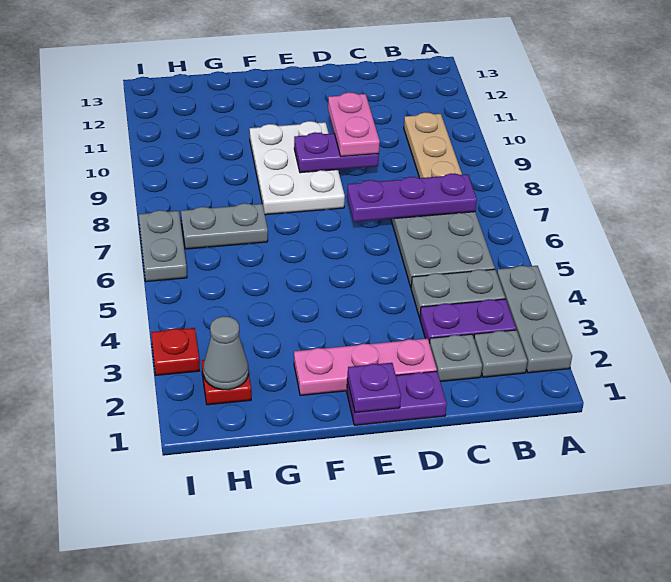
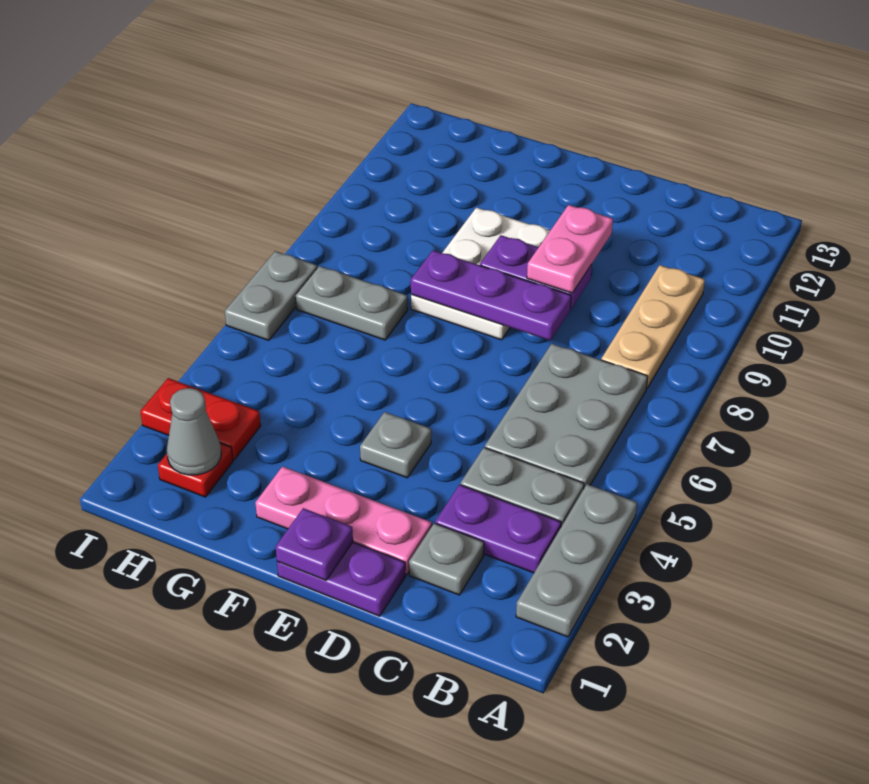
grey plate B2 level 1 -> grey plate E4 level 1
purple plate B7:D7 level 2 -> purple plate D8:F8 level 2
red plate I3 level 1 -> red plate H3:I3 level 1

